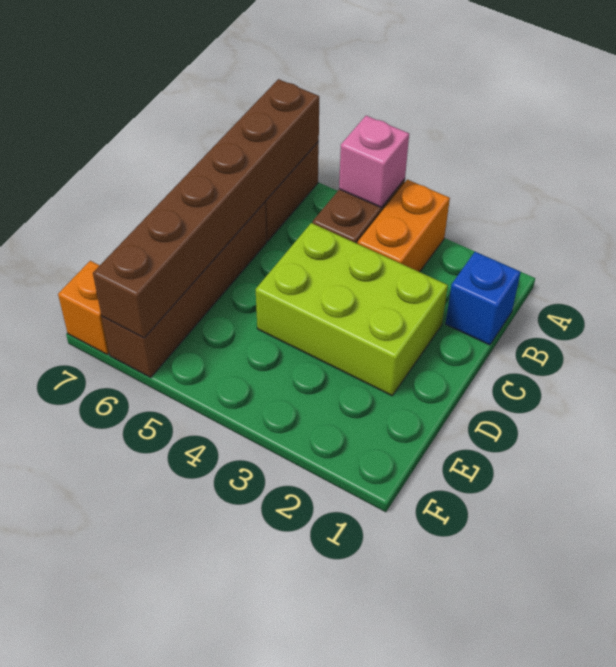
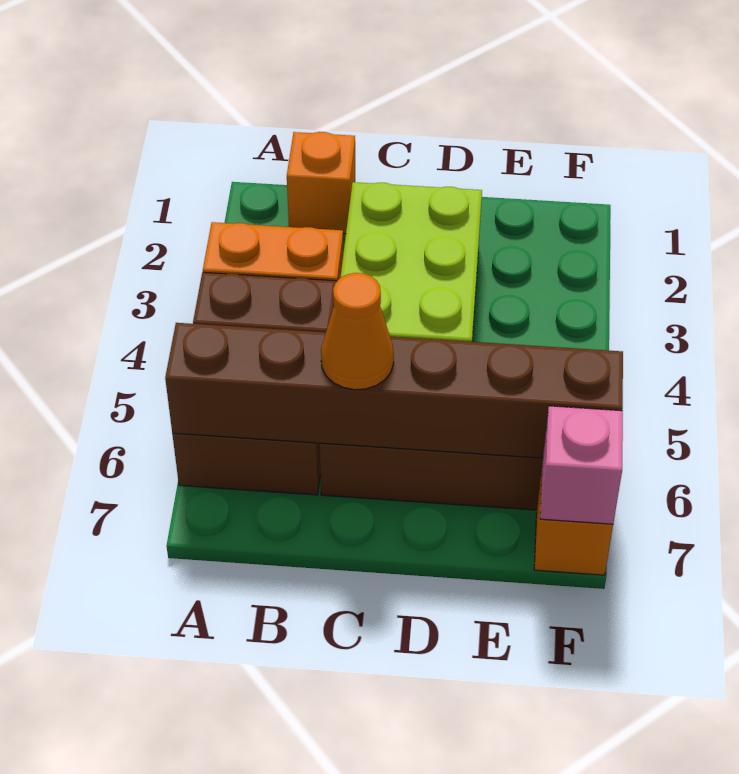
pink brick A4 level 2 -> pink brick F7 level 2
blue brick B1 level 1 -> orange brick B1 level 1
none -> orange cone C6 level 3

